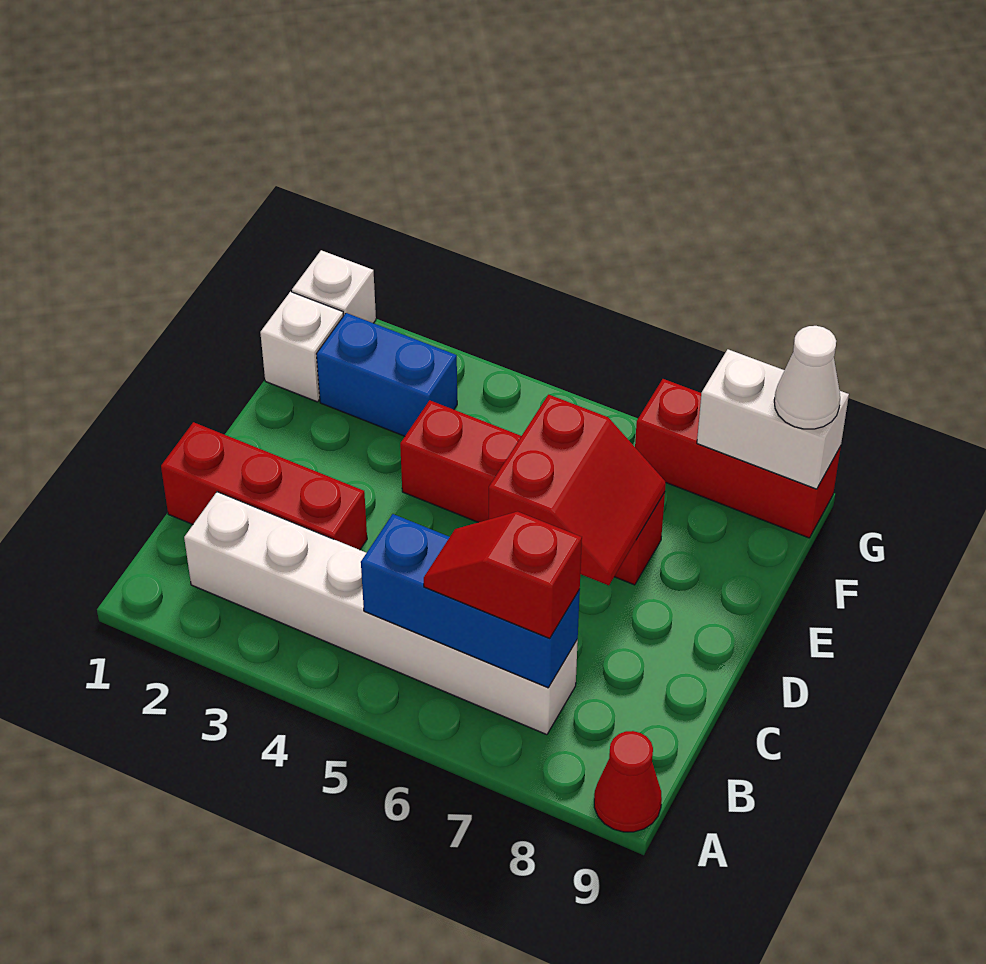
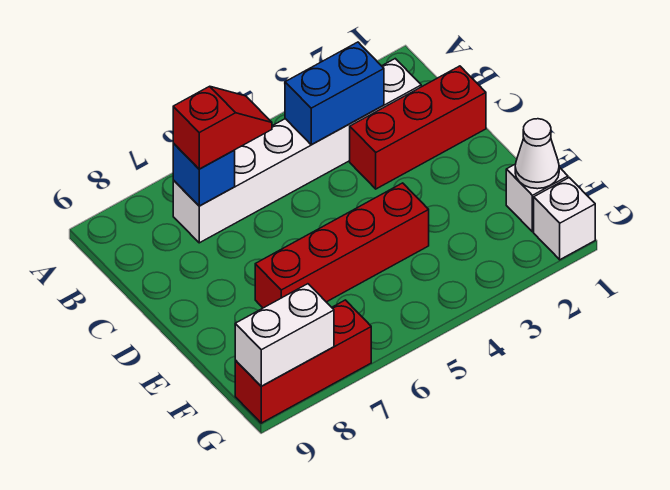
red cone A9 level 1 -> none
blue brick B5:B7 level 2 -> blue brick B7 level 2
red slope D6:E7 level 2 top 6 -> none
blue brick F2:F3 level 1 -> blue brick B3:B4 level 2
white cone G9 level 3 -> white cone F1 level 2

